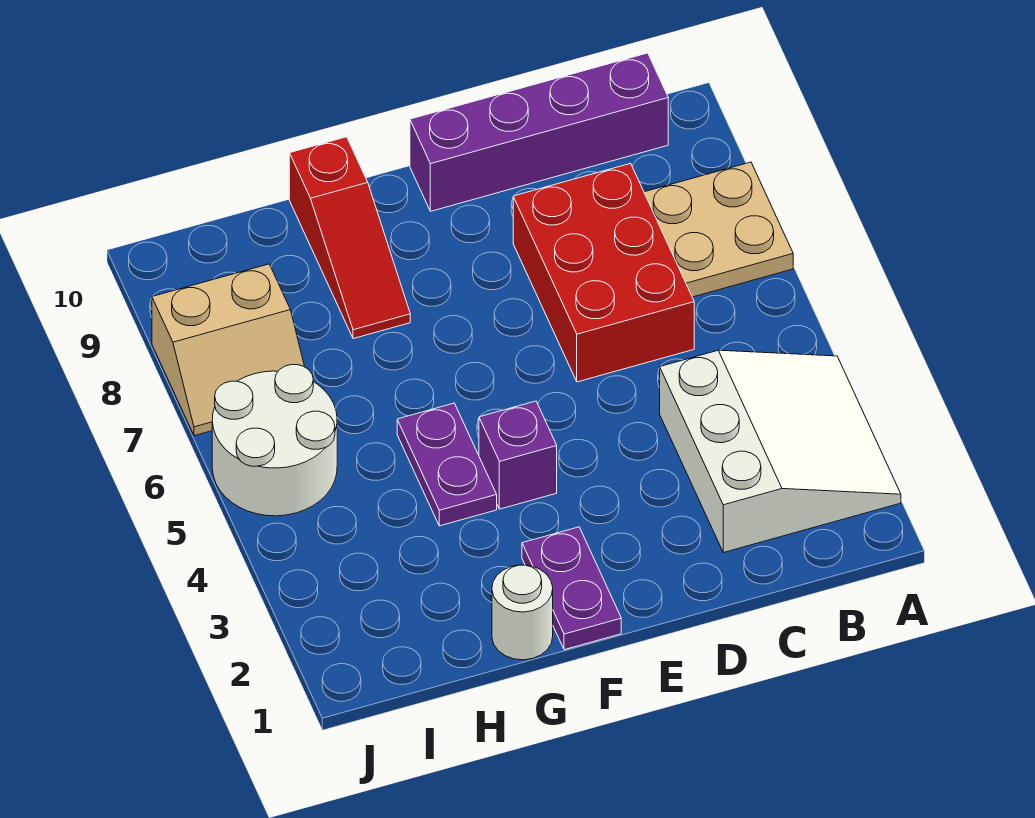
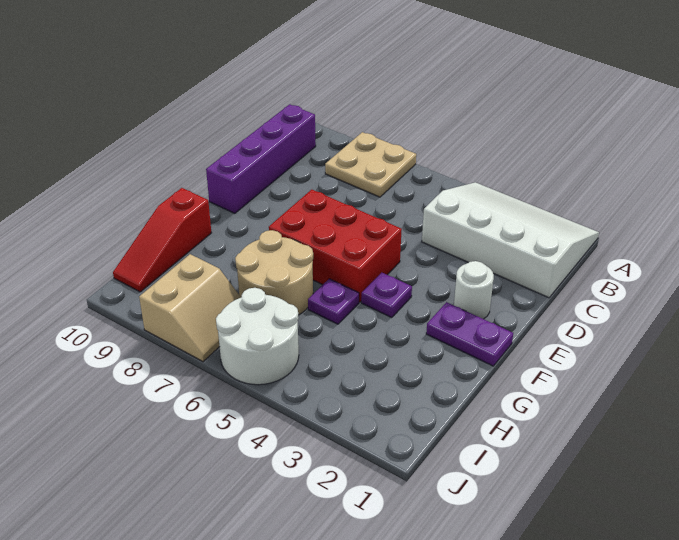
white slope A2:C4 level 1 top C -> white slope A1:C4 level 1 top C
red brick C6:D8 level 1 -> red brick E5:F7 level 1
purple brick F4 level 1 -> purple plate F4 level 1
white round brick G1 level 1 -> white round brick E2 level 1
purple plate G4:G5 level 1 -> purple plate G5 level 1
none -> tan round brick G6:H7 level 1
red slope G8:G10 level 1 top 10 -> red slope G10:I10 level 1 top G

